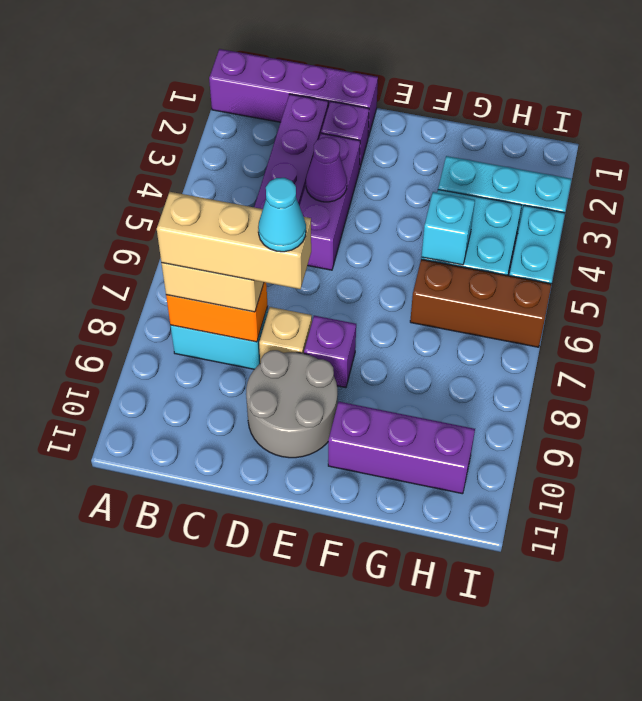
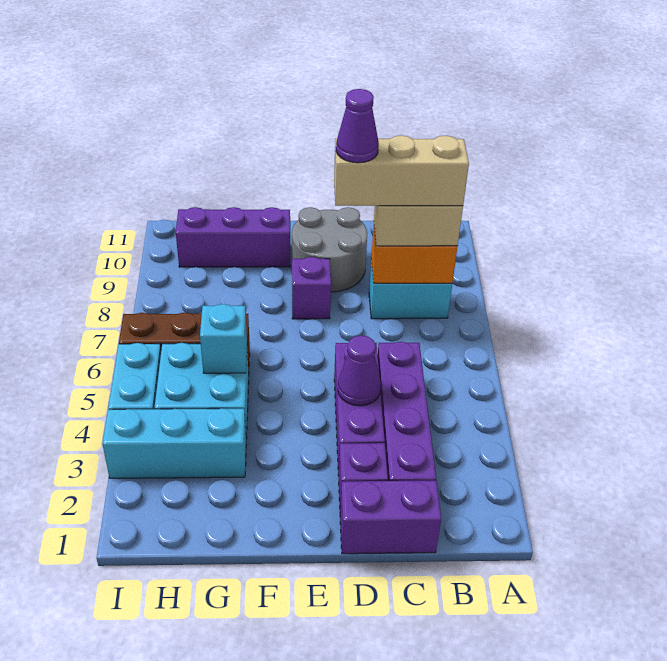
purple brick A1:D1 level 1 -> purple brick C1:D1 level 1
tan brick D8 level 1 -> none
cyan cone D8 level 5 -> purple cone D8 level 5

